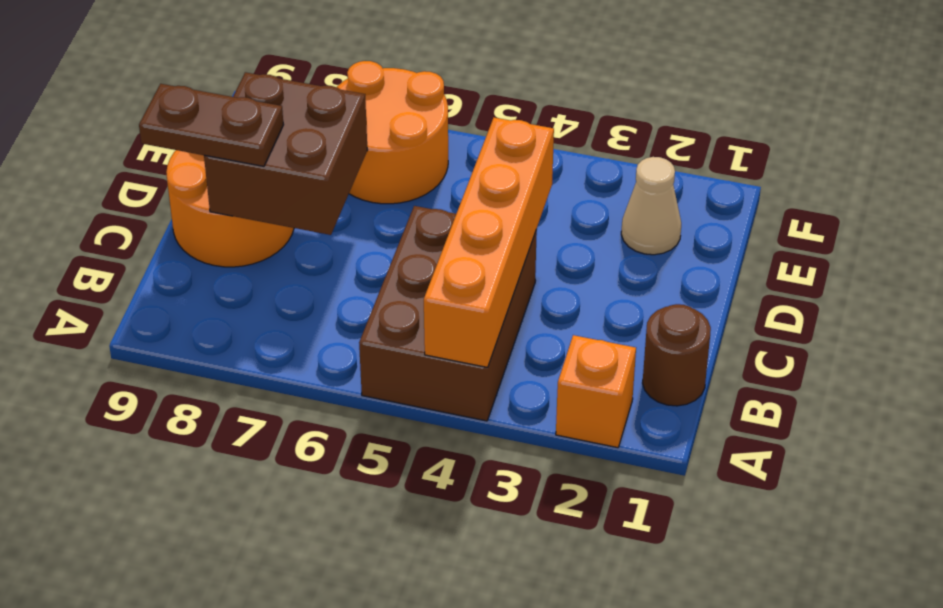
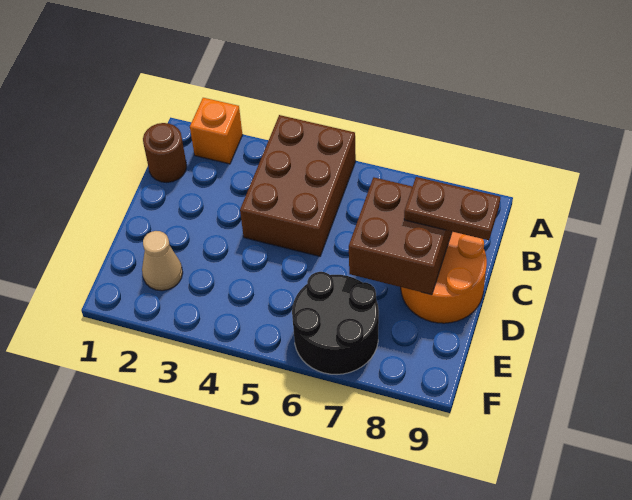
orange brick A4:D4 level 2 -> none
orange round brick E6:F7 level 1 -> black round brick E6:F7 level 1

